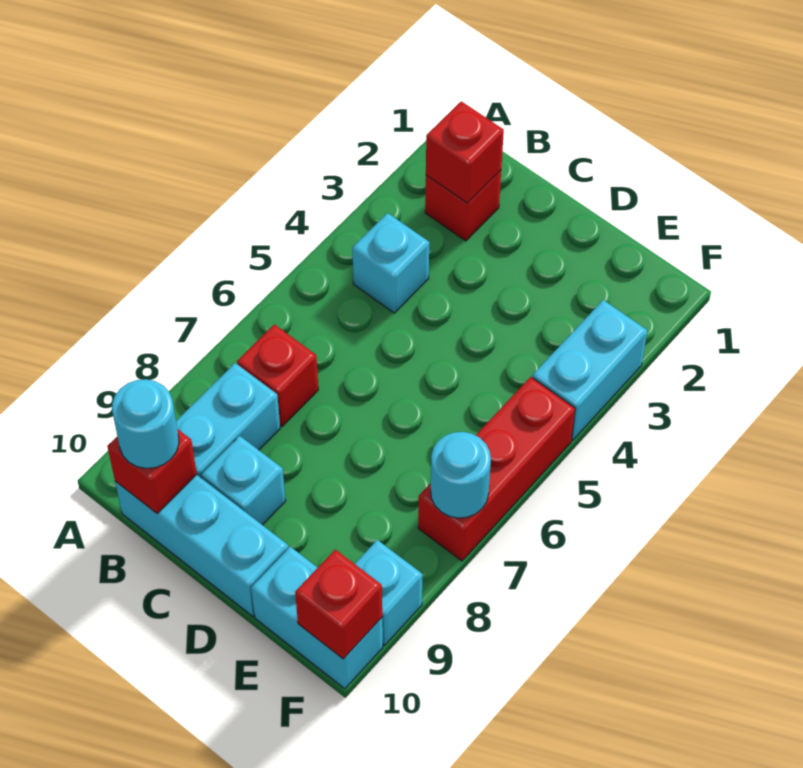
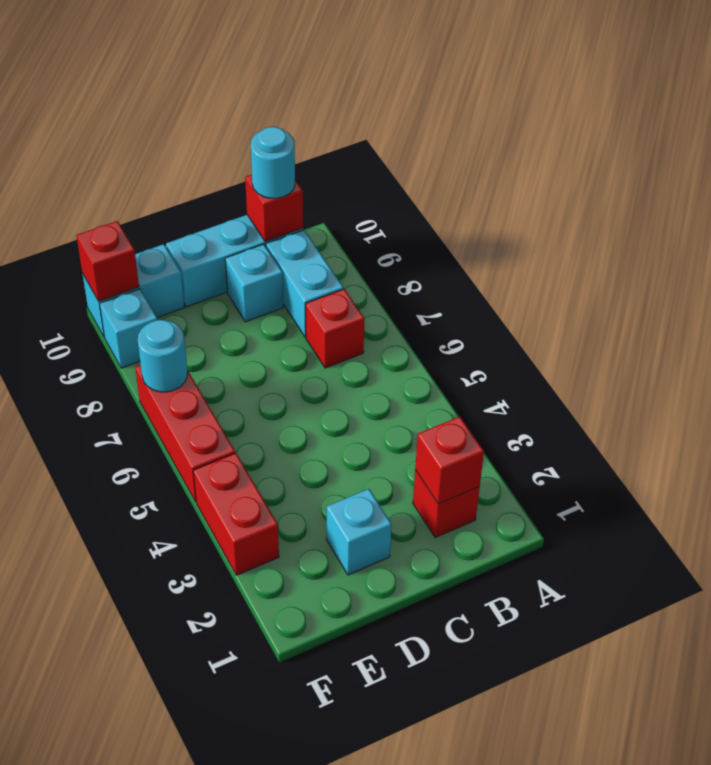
cyan brick B4 level 1 -> cyan brick D2 level 1
cyan brick F3:F4 level 1 -> red brick F3:F4 level 1

